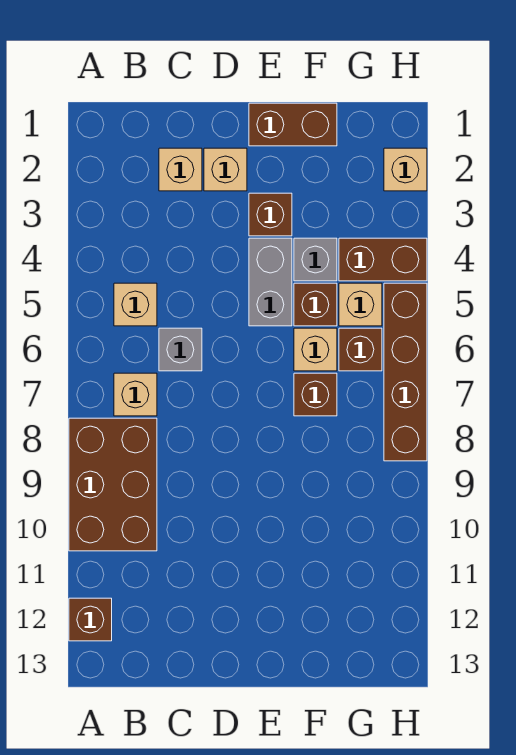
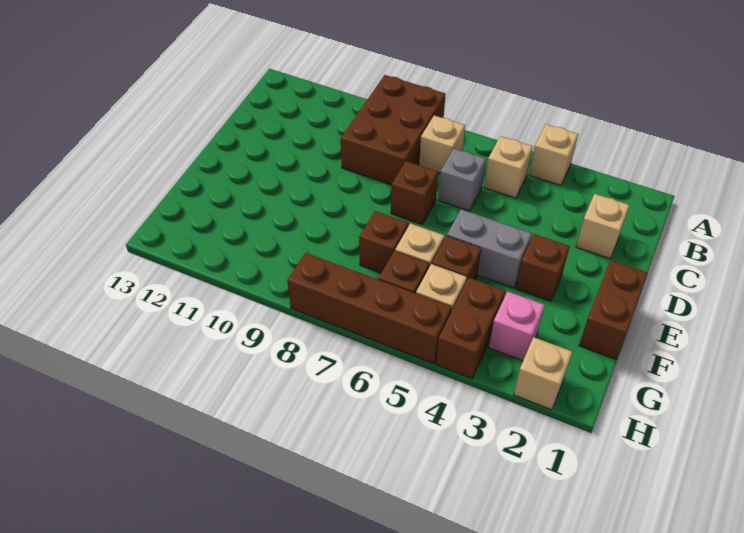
brown brick A8:B10 level 1 -> brown brick A8:C9 level 1
brown brick A12 level 1 -> brown brick D7 level 1
tan brick D2 level 1 -> tan brick A4 level 1
grey brick F4 level 1 -> none
none -> pink brick G3 level 1

